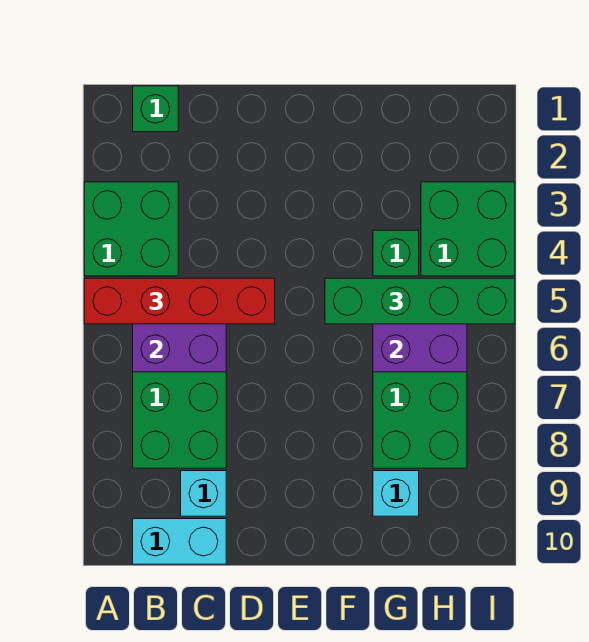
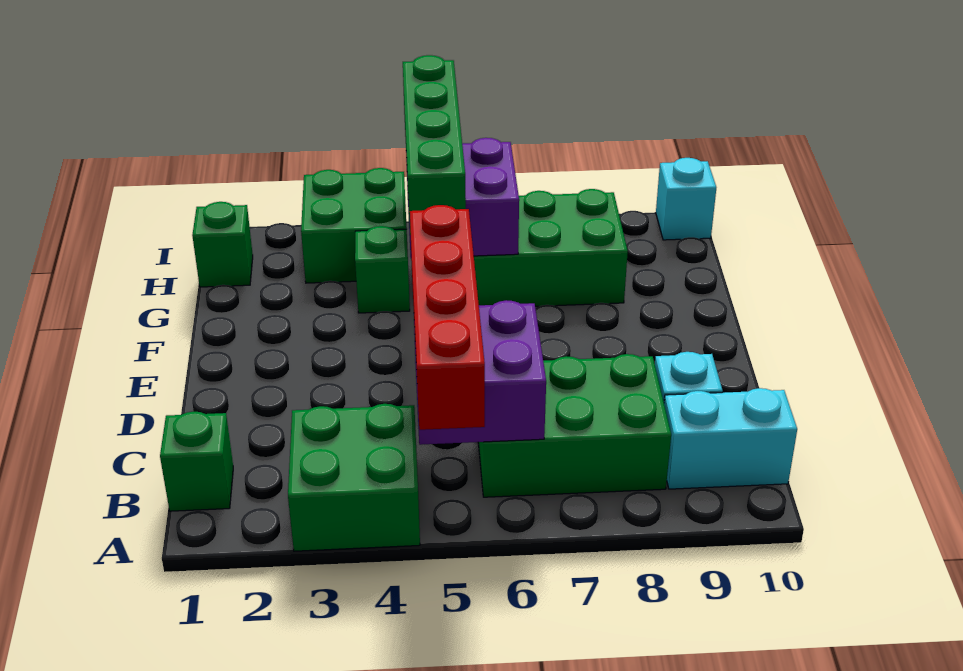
cyan brick B10:C10 level 1 -> cyan brick B9:B10 level 1
cyan brick G9 level 1 -> cyan brick I10 level 1
none -> green brick H1 level 1

